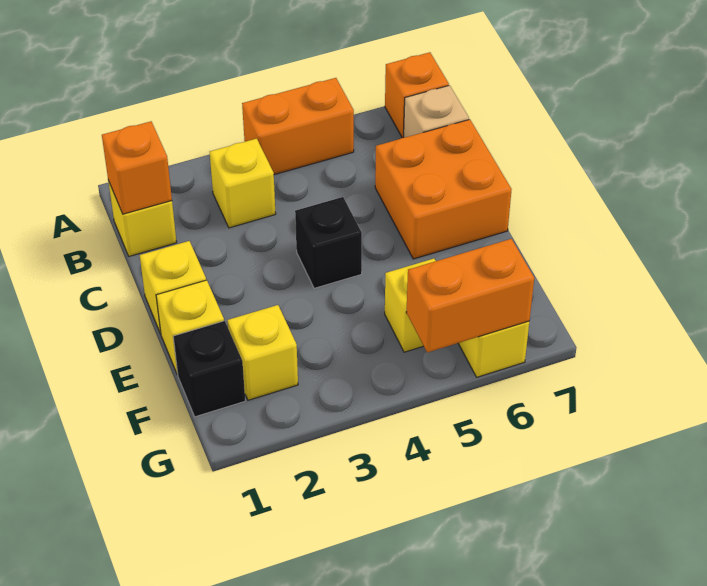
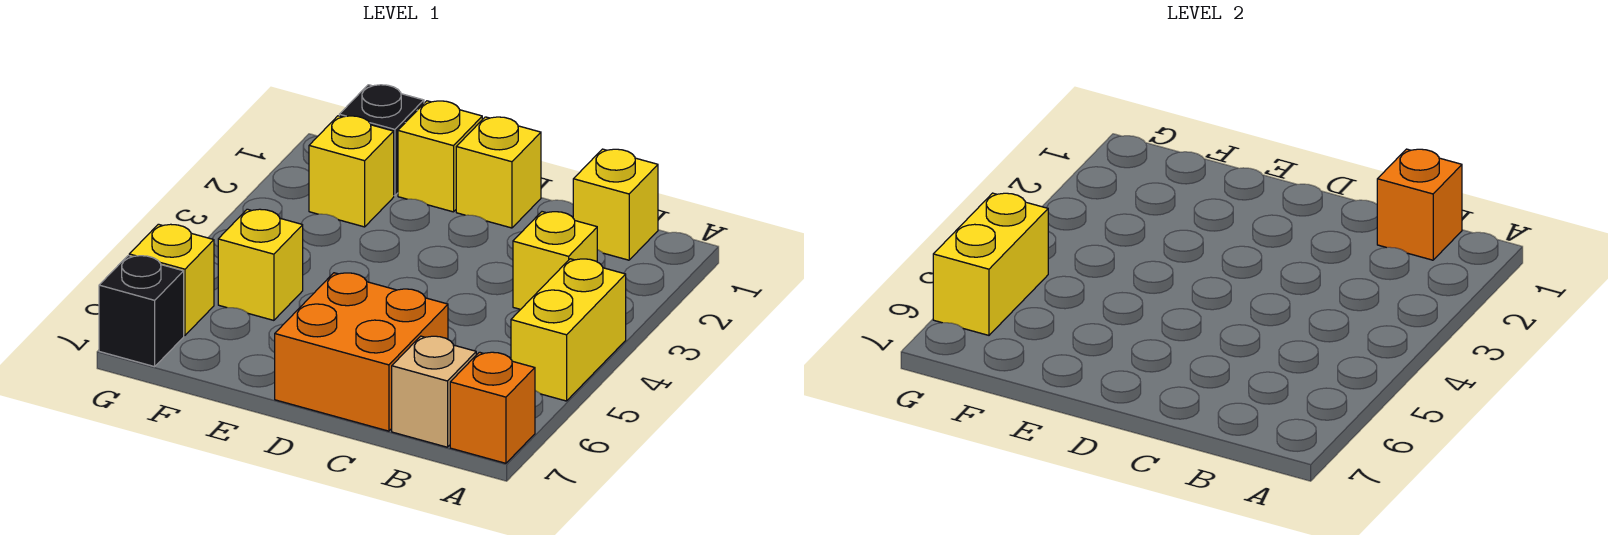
orange brick A4:A5 level 1 -> yellow brick A4:A5 level 1
black brick D4 level 1 -> black brick G7 level 1
orange brick G5:G6 level 2 -> yellow brick G5:G6 level 2

